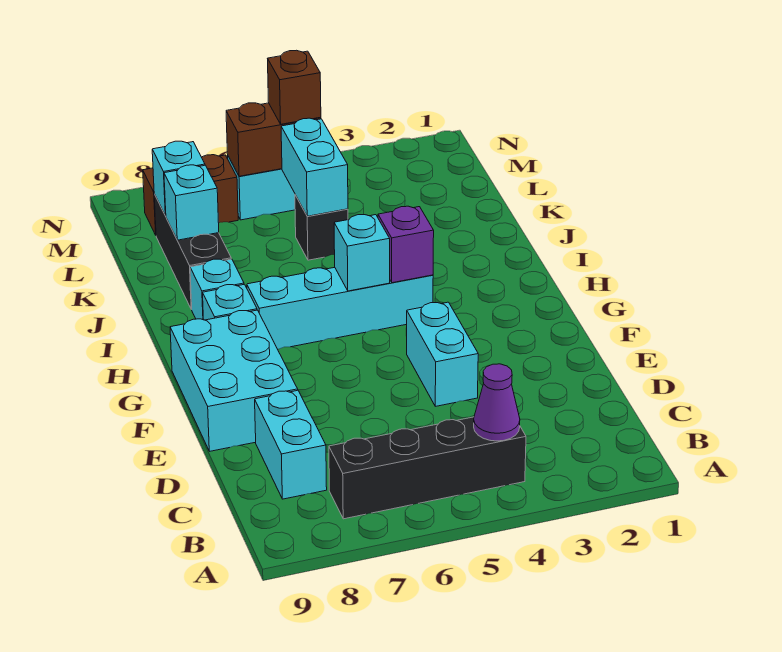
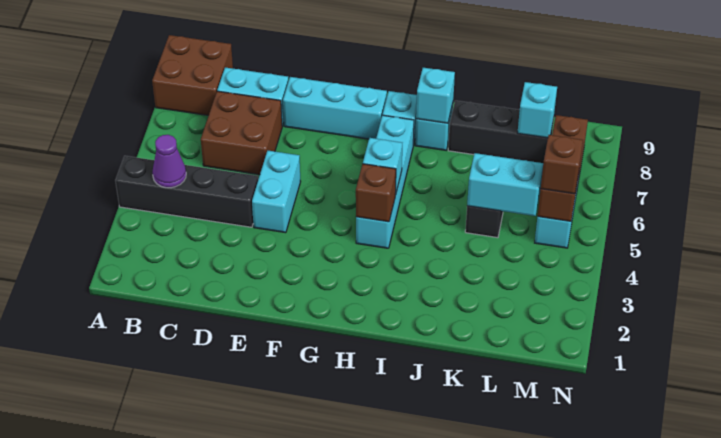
none -> brown brick A8:B9 level 1
black brick B4:B7 level 1 -> black brick A4:D4 level 1
none -> brown brick C6:D7 level 1
cyan brick E4:F4 level 1 -> cyan brick E4:E5 level 1
cyan brick E8:G9 level 1 -> cyan brick E8:G8 level 1
purple brick H4 level 2 -> brown brick H4 level 2
cyan brick K8 level 2 -> cyan brick I8 level 2

